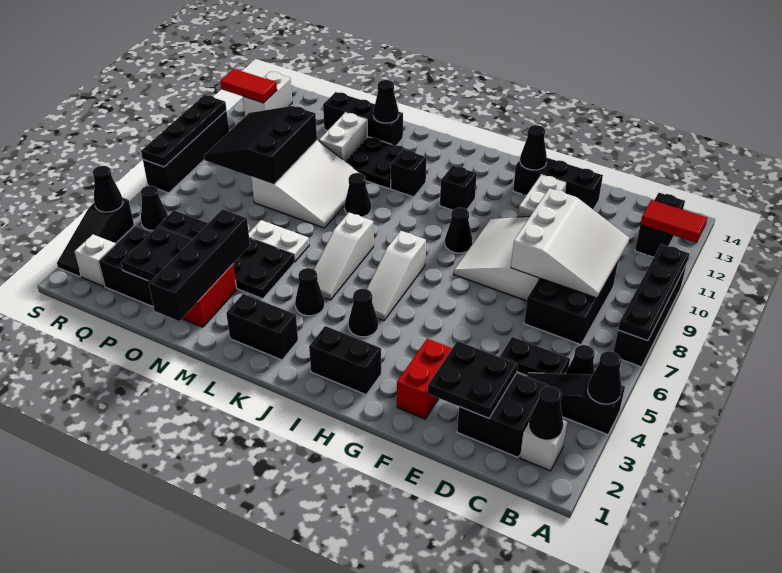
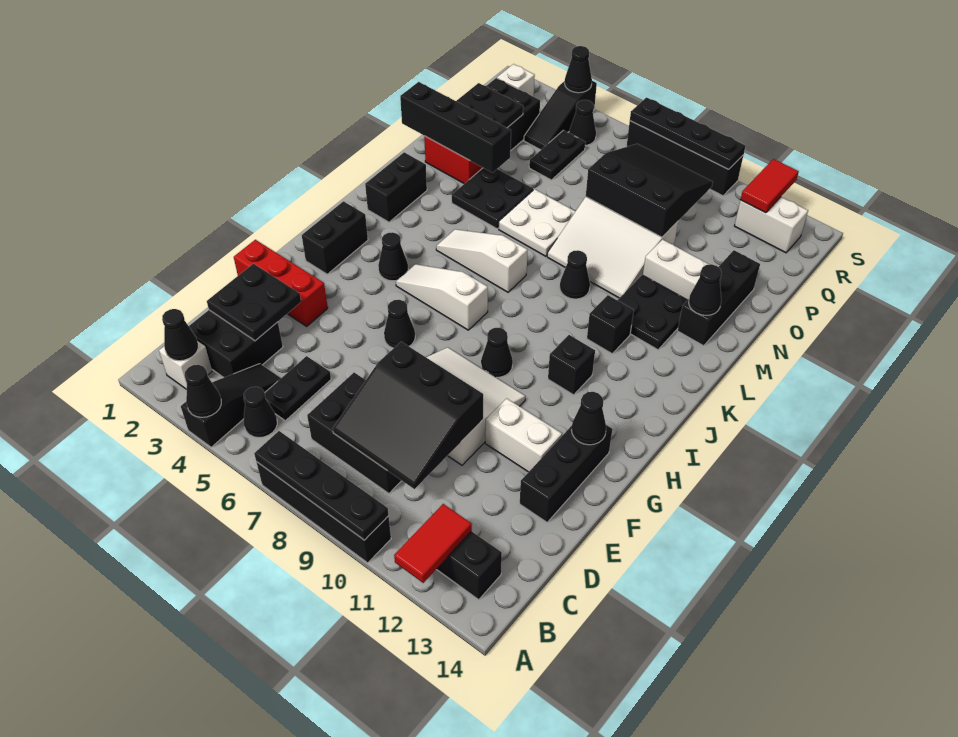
white slope C8:E10 level 2 top E -> black slope C8:E10 level 2 top E
red brick F2:F3 level 1 -> red brick F1:F3 level 1
black cone K4 level 1 -> black cone G6 level 1
white plate M6:N6 level 1 -> white plate M6:N7 level 1
black slope S2:S4 level 1 top 4 -> black slope Q4:S4 level 1 top S

